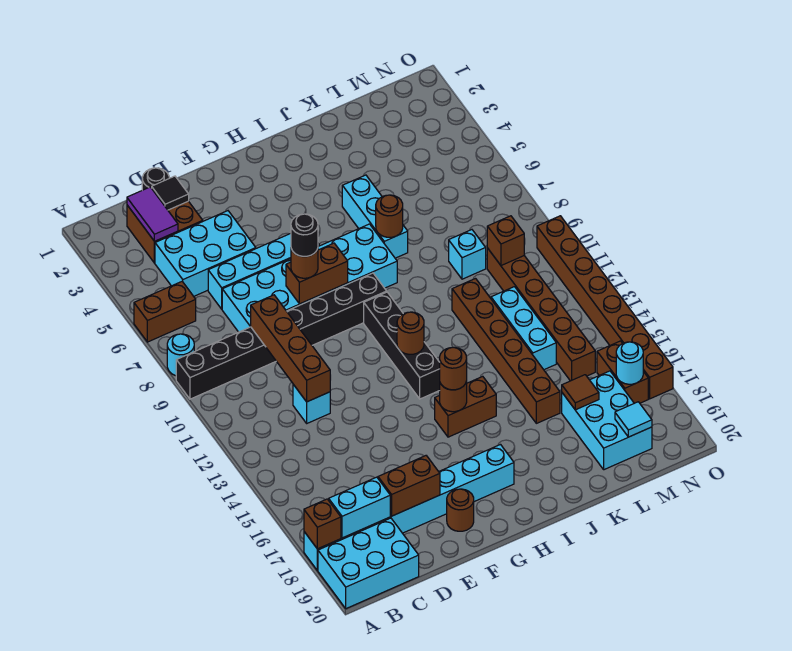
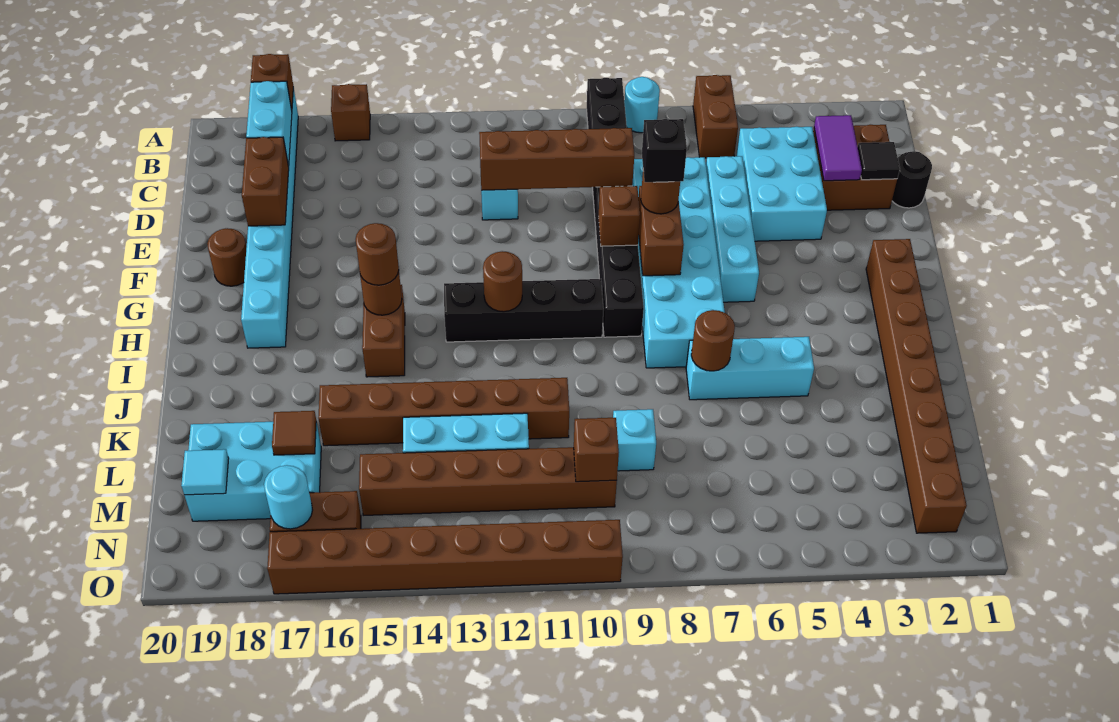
none -> brown brick A16 level 1
cyan brick A19:C20 level 1 -> none
purple tile C2:C3 level 2 -> purple tile C3:D3 level 2
black round brick F8 level 4 -> black brick F8 level 4
none -> brown brick F9 level 2
none -> brown brick G2:N2 level 1

